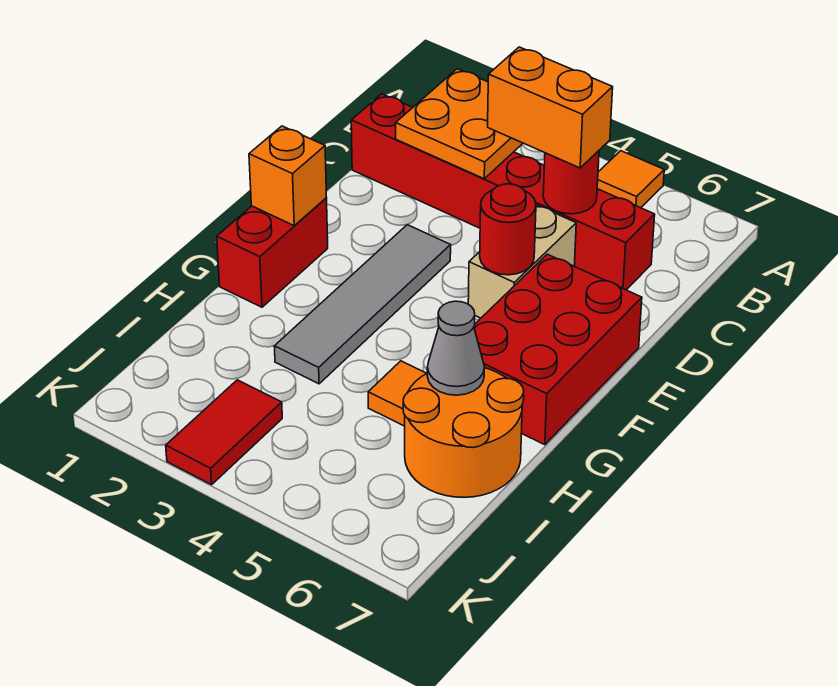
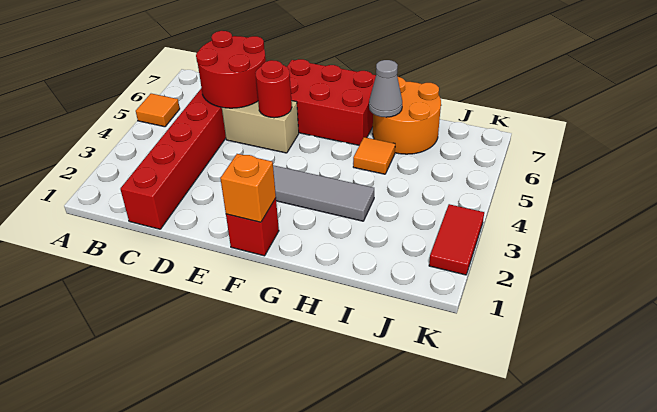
orange plate B2:C3 level 2 -> none
orange brick C4:C5 level 3 -> none
red round brick C5 level 2 -> red round brick C5:D6 level 2
red brick F1:G1 level 1 -> red brick F1 level 1
red tile J3:K3 level 1 -> red tile K2:K3 level 1

